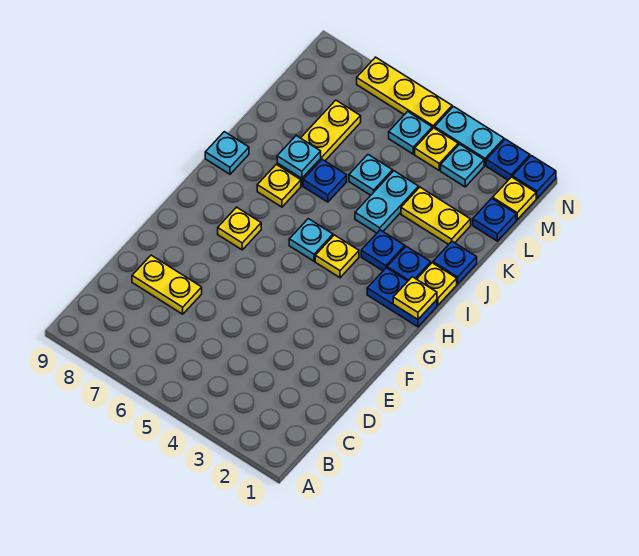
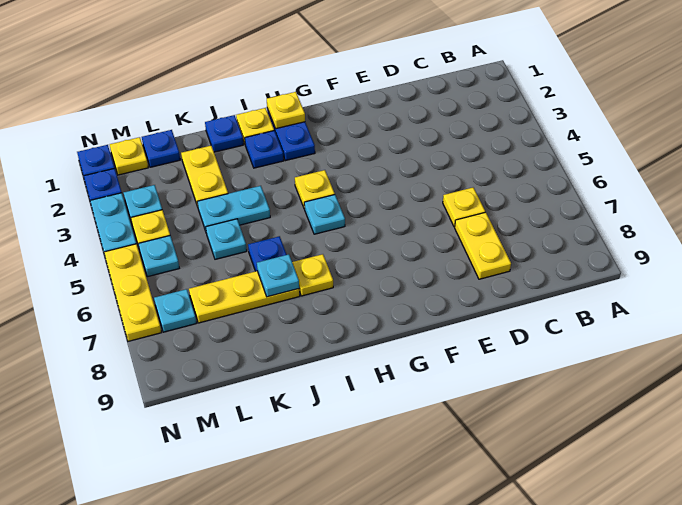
yellow plate G7 level 1 -> yellow plate D6 level 1
blue plate I3 level 1 -> none
cyan plate I9 level 1 -> cyan plate M7 level 1

